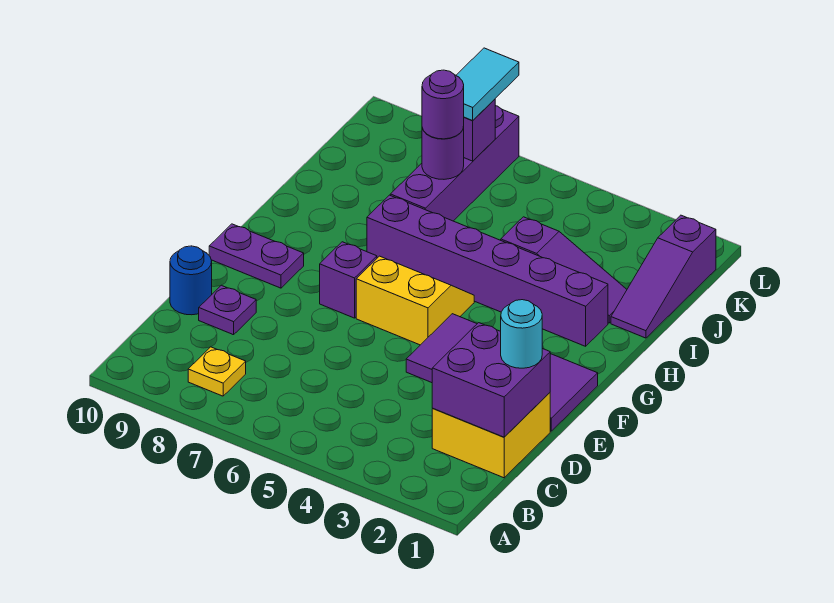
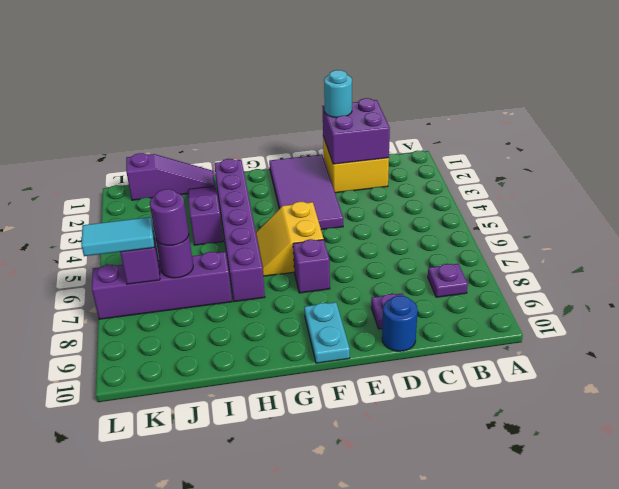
yellow plate B8 level 1 -> purple plate B8 level 1
purple plate F9:F10 level 1 -> cyan plate F9:F10 level 1

